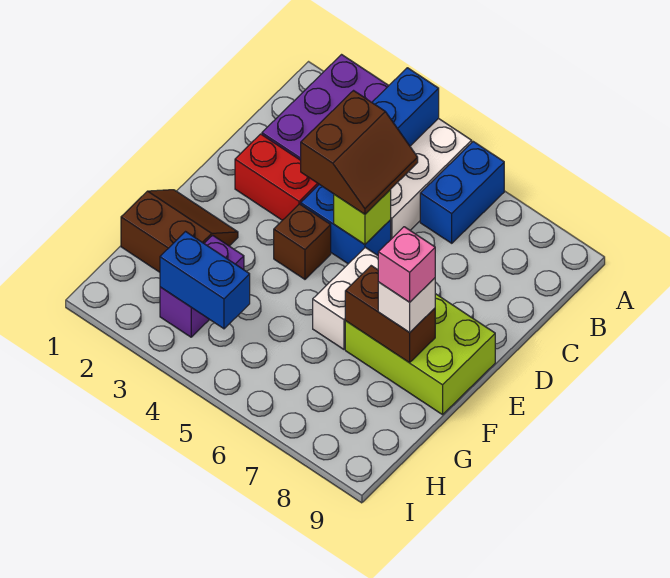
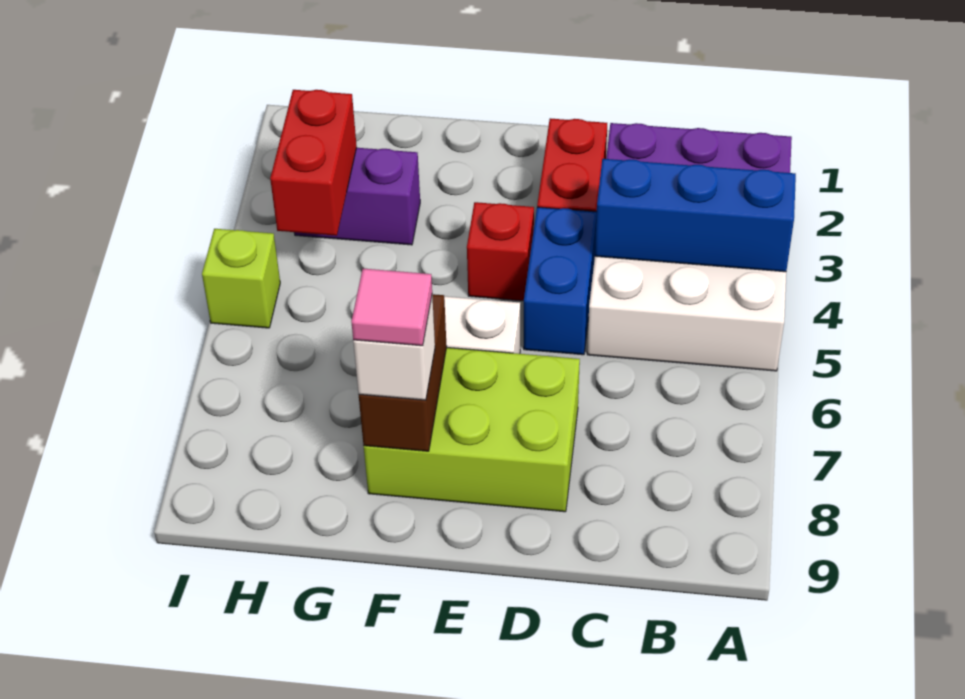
blue brick A6:B6 level 1 -> none
brown slope C4:D5 level 3 top 4 -> none
lime brick D5 level 2 -> lime brick I5 level 1
brown brick E4 level 1 -> red brick E4 level 1
lime brick E7:F9 level 1 -> lime brick D7:F8 level 1
brown slope F1:G2 level 1 top G -> none
pink brick F8 level 4 -> pink tile F8 level 4
blue brick H3:H4 level 2 -> red brick H3:H4 level 2

